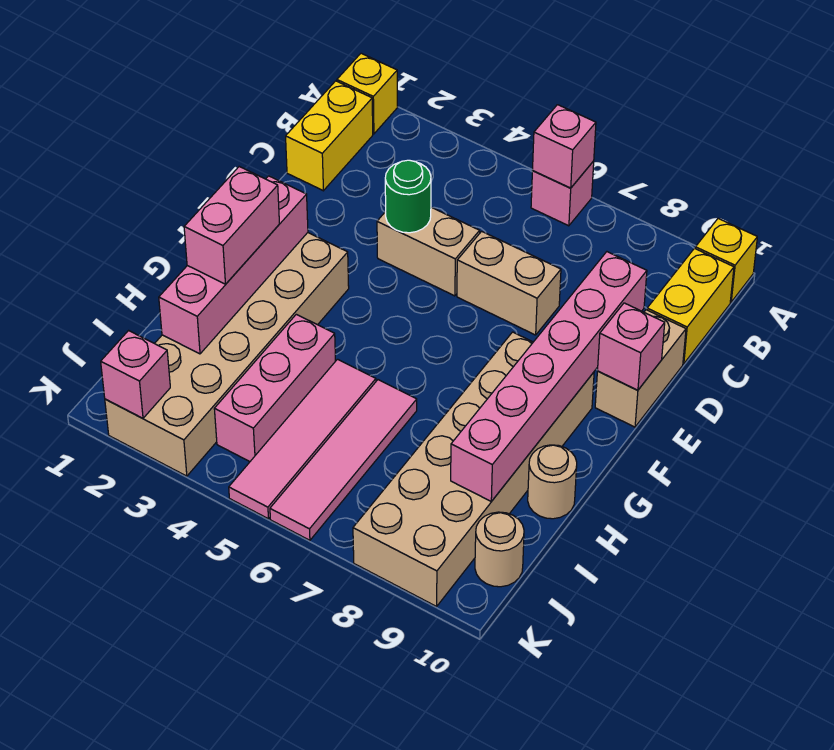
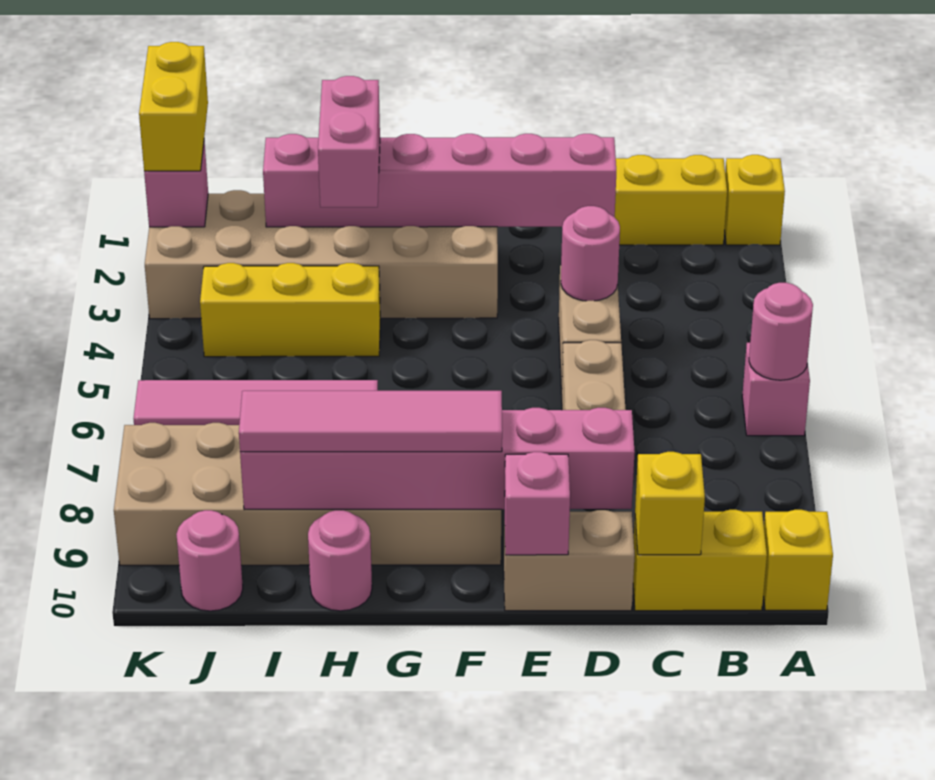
pink brick A6 level 2 -> pink round brick A6 level 2
none -> yellow brick C10 level 2
green round brick D4 level 2 -> pink round brick D4 level 2
pink brick F2:I2 level 2 -> pink brick D2:I2 level 2
pink brick G2:H2 level 3 -> pink brick H2:H3 level 3
pink brick H4:J4 level 1 -> yellow brick H4:J4 level 1
pink tile H5:K5 level 1 -> pink tile F9:I9 level 3
tan round brick H10 level 1 -> pink round brick H10 level 1
tan round brick J10 level 1 -> pink round brick J10 level 1
none -> yellow brick K1:K2 level 3

